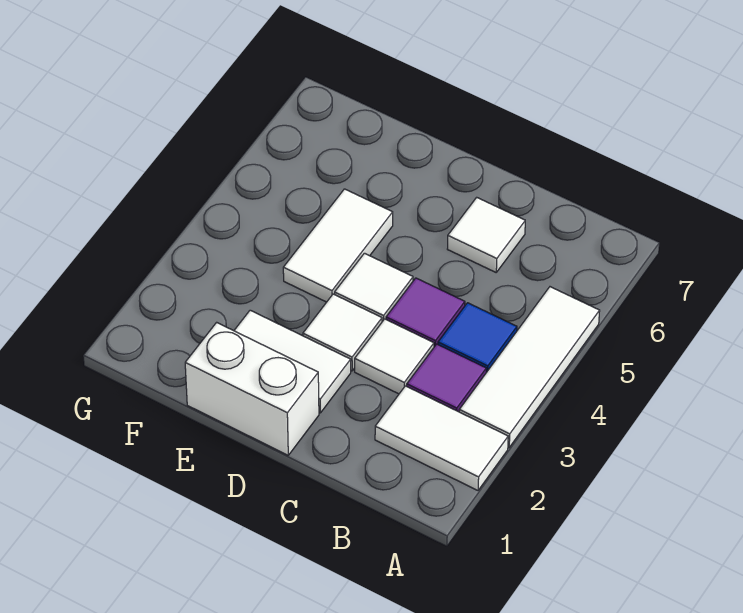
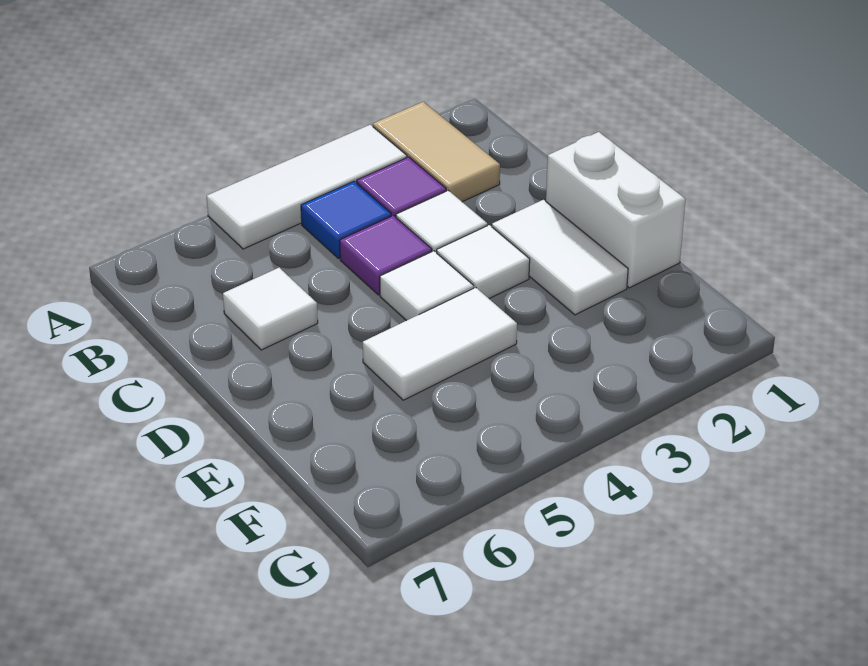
white tile A2:B2 level 1 -> tan tile A2:B2 level 1

